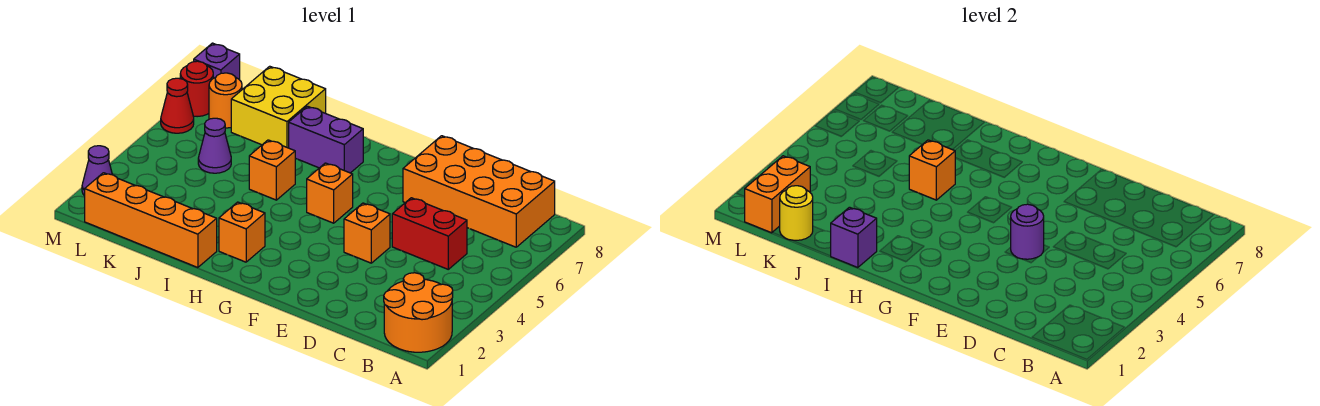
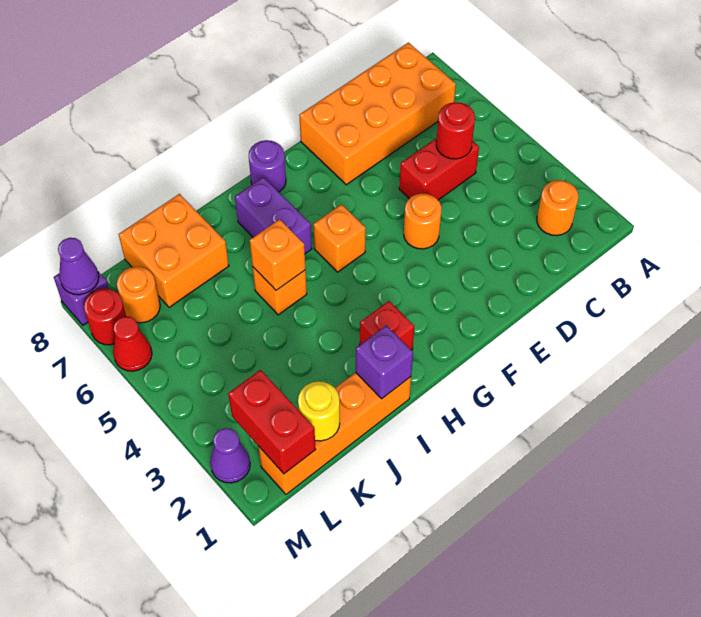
orange round brick A1:B2 level 1 -> orange round brick B2 level 1
none -> red round brick C5 level 2
orange brick E4 level 1 -> orange round brick E4 level 1
purple round brick E4 level 2 -> purple round brick G8 level 1
orange brick H2 level 1 -> red brick H2 level 1
purple brick H7:I7 level 1 -> purple brick H6:H7 level 1
yellow brick J7:K8 level 1 -> orange brick J7:K8 level 1
purple cone K5 level 1 -> purple cone M8 level 2
orange brick L1:L2 level 2 -> red brick L1:L2 level 2

